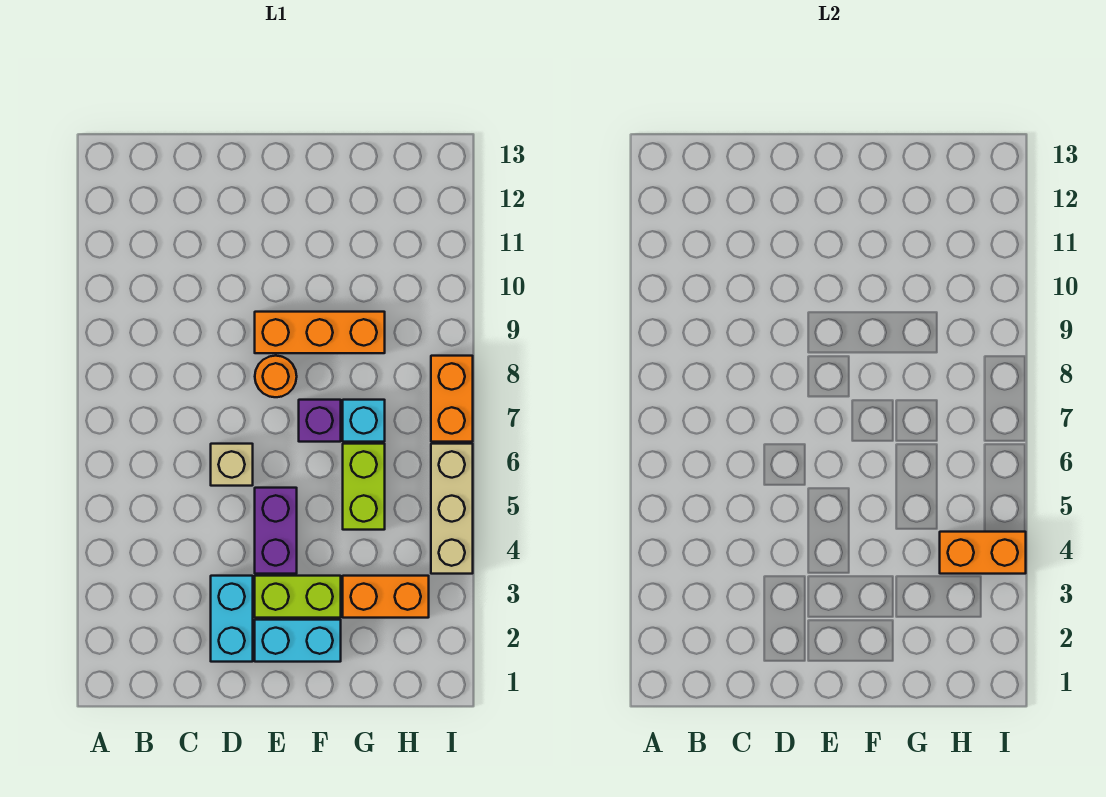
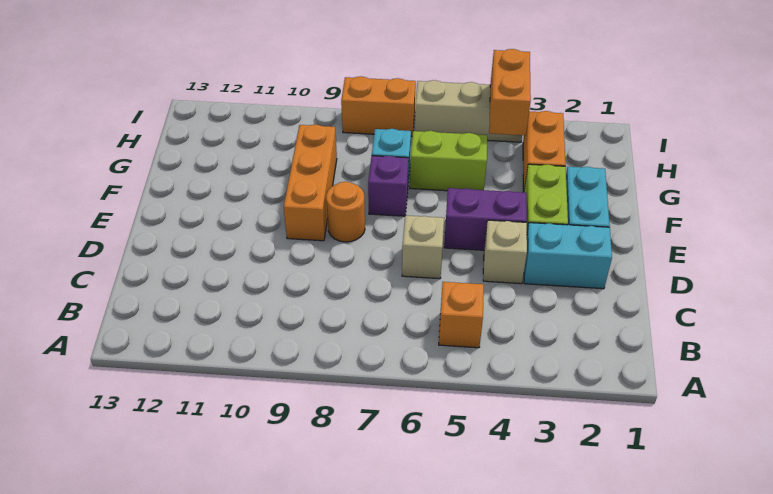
none -> orange brick B5 level 1
none -> tan brick D4 level 1

